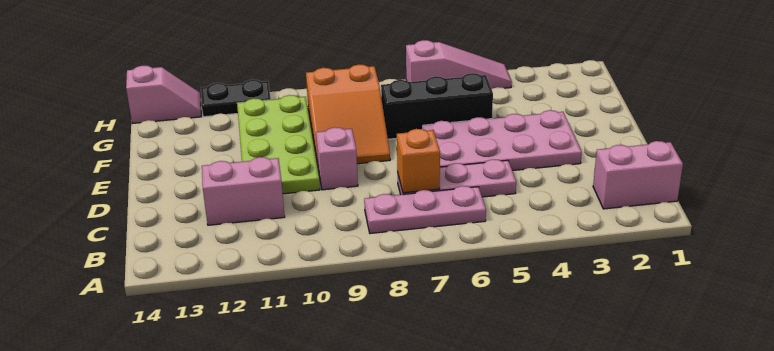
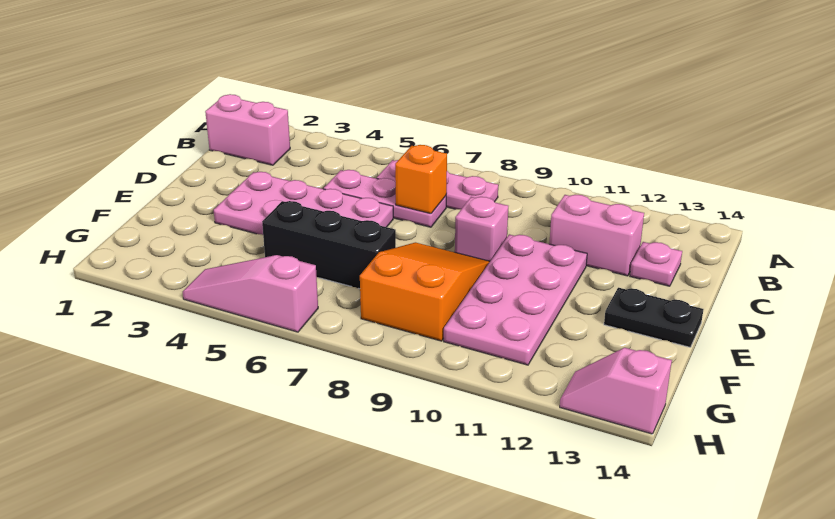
none -> pink plate C13 level 1
lime plate D10:G11 level 1 -> pink plate D10:G11 level 1
black plate H11:H12 level 1 -> black plate E13:E14 level 1

